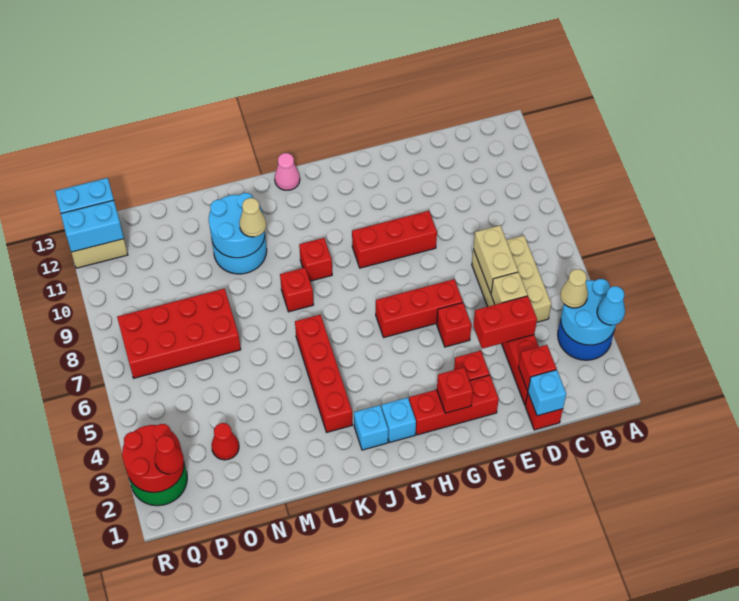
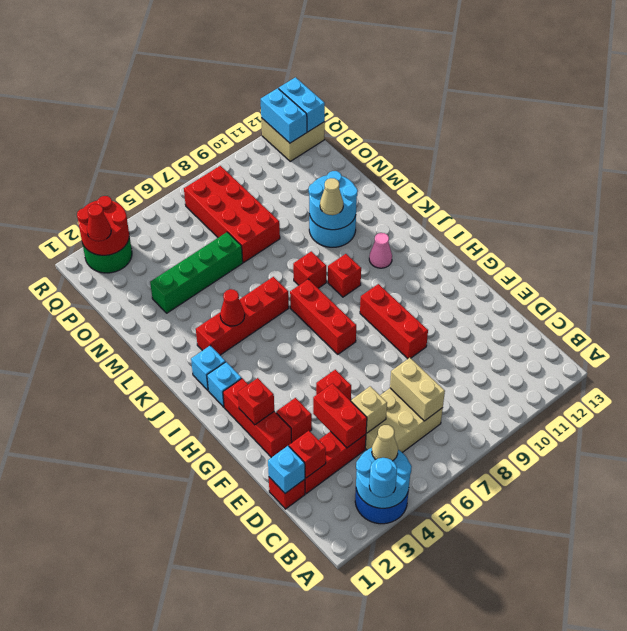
cyan cone A3 level 3 -> cyan round brick A3 level 3
tan brick D6:D7 level 2 -> tan brick C7:D7 level 2
red brick F6:H6 level 1 -> red brick H7:J7 level 1
pink cone J13 level 1 -> pink cone J11 level 1
none -> green brick N3:N6 level 1
red cone O3 level 1 -> red cone K4 level 2

